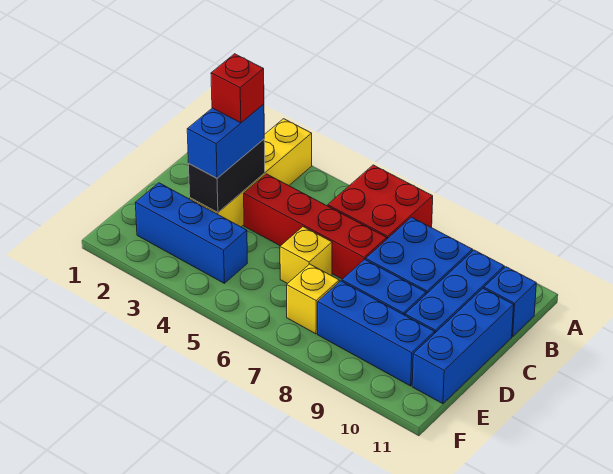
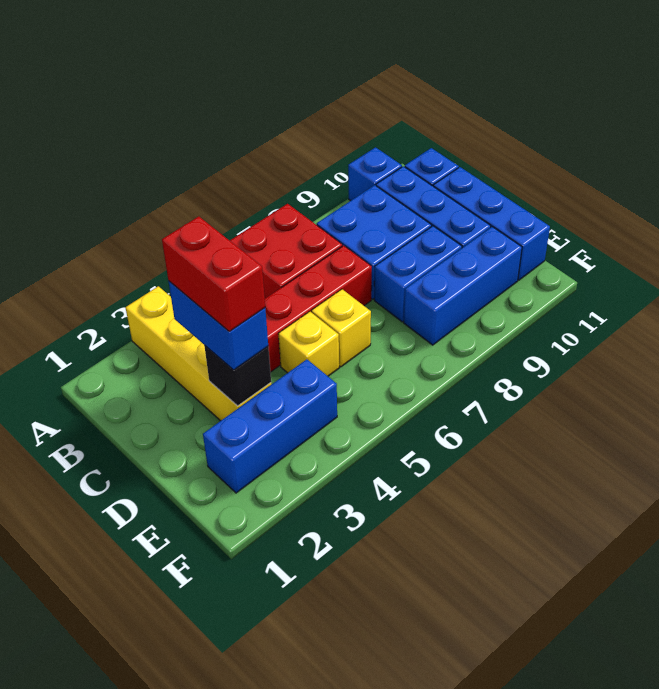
none -> blue brick A10 level 1
black brick C3:D3 level 2 -> black brick D3 level 2
red brick C3 level 4 -> red brick C3:D3 level 4
yellow brick E7 level 1 -> yellow brick D5 level 1

